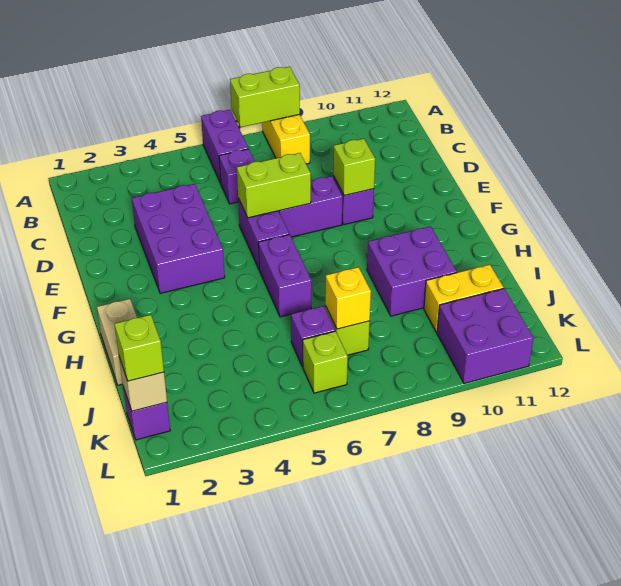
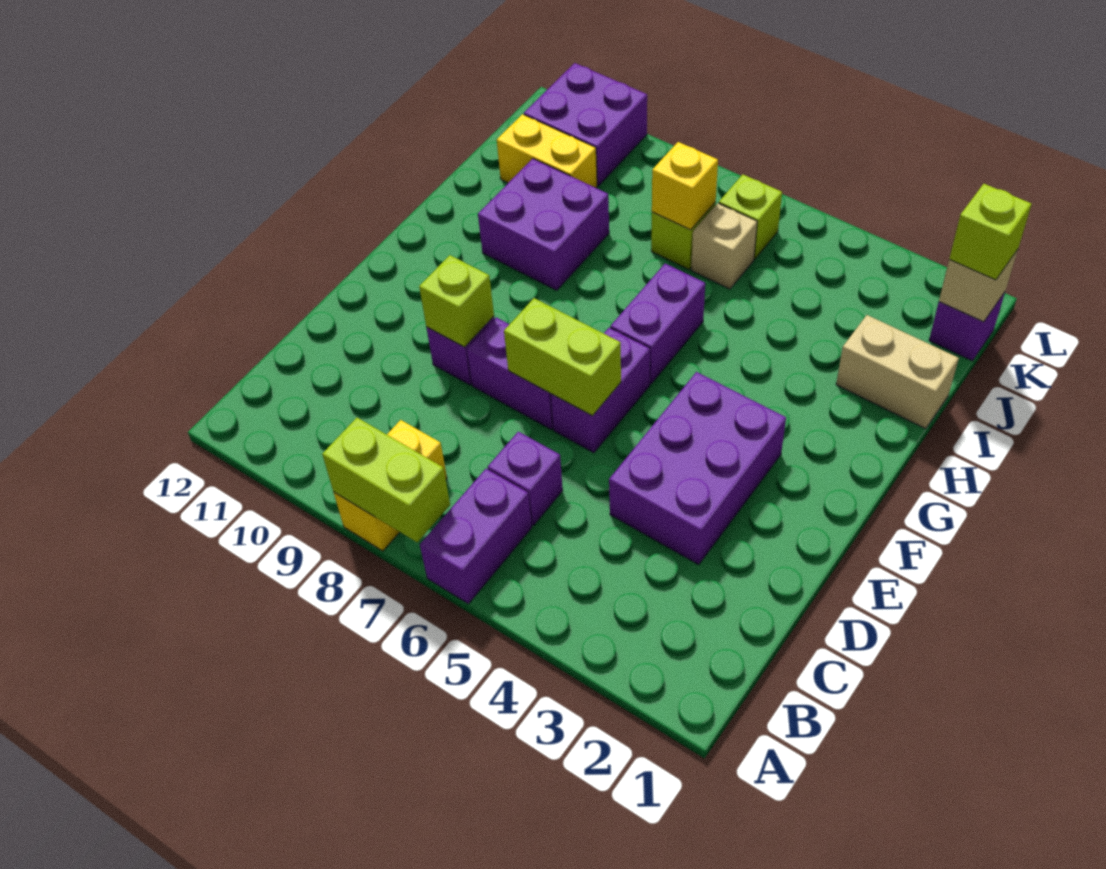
tan brick H1:I1 level 1 -> tan brick I1:I2 level 1
purple brick J6 level 1 -> tan brick J6 level 1

